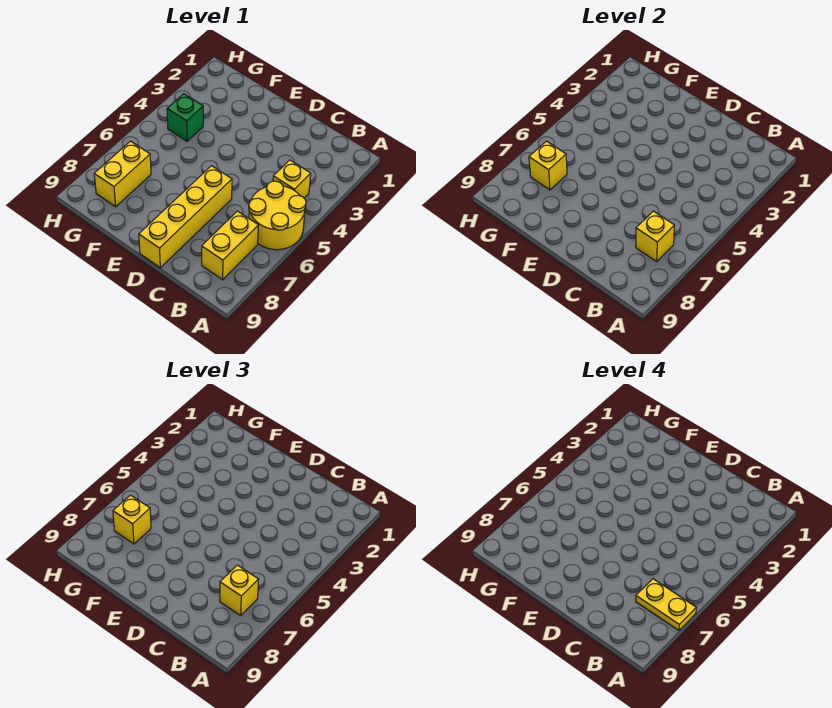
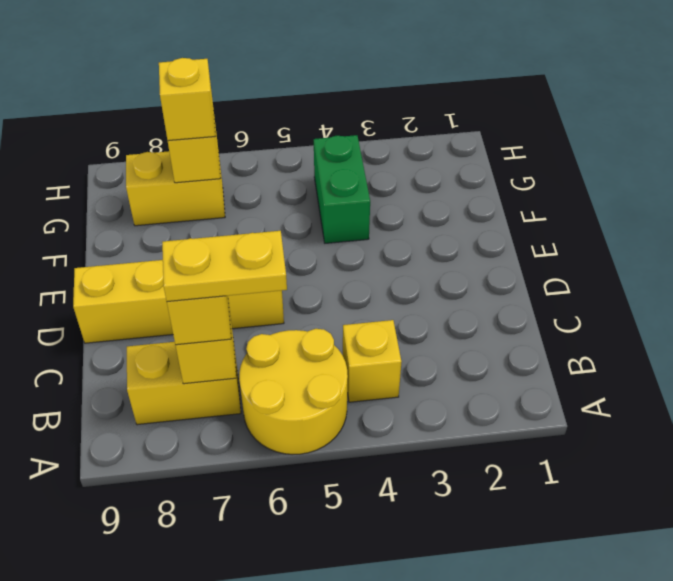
yellow plate A7:B7 level 4 -> yellow plate B6:B7 level 4
green brick G4 level 1 -> green brick F4:G4 level 1

